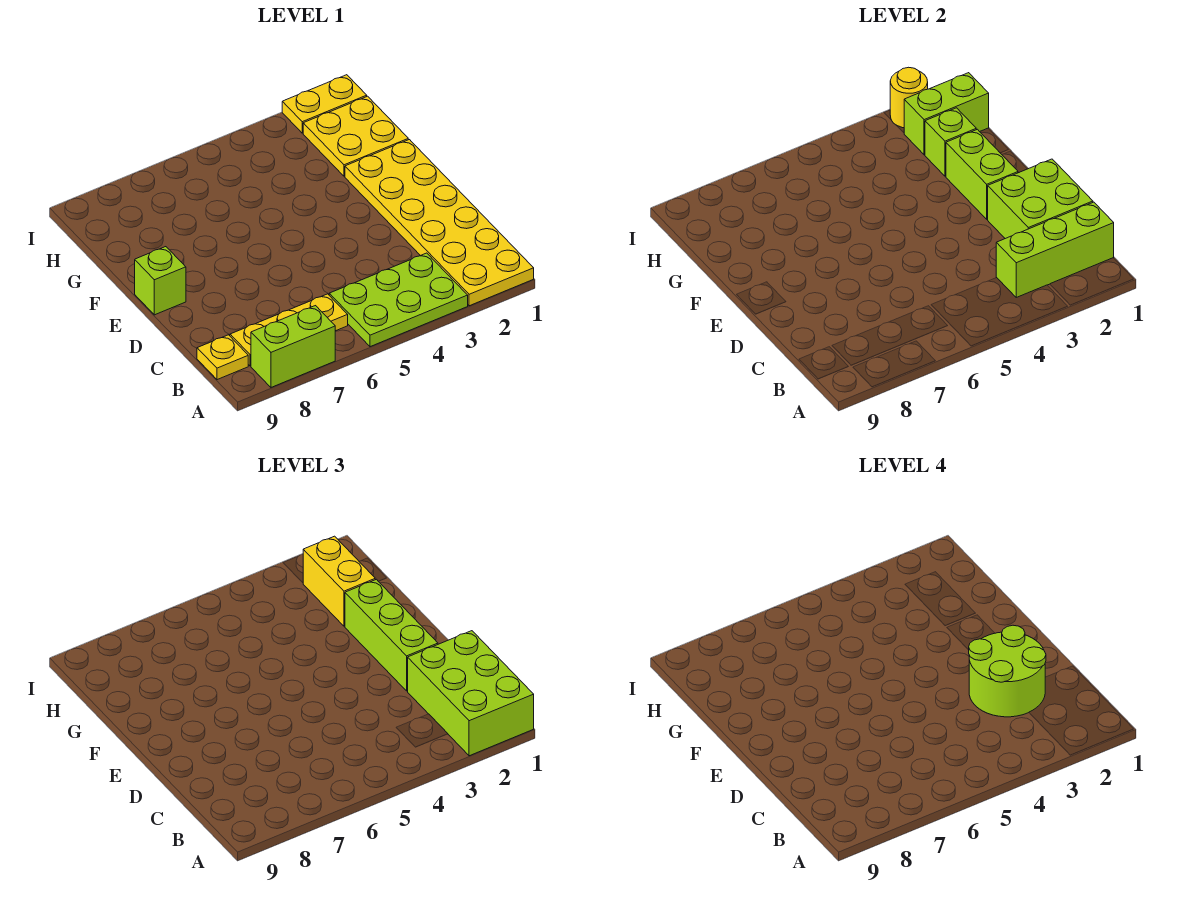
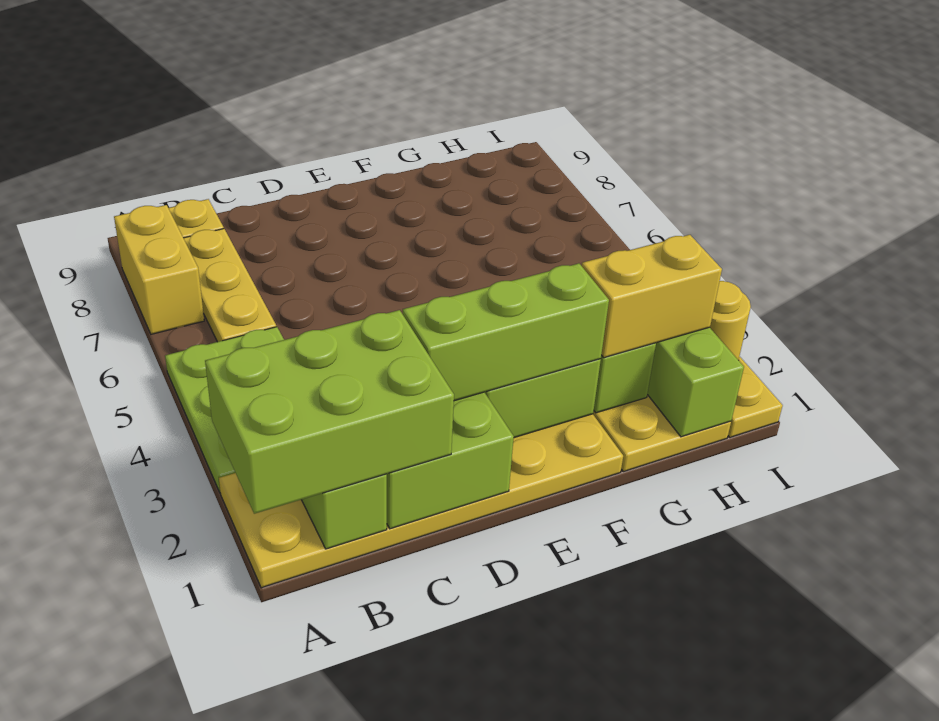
lime brick A7:A8 level 1 -> yellow brick A7:A8 level 1
lime round brick C2:D3 level 4 -> none
lime brick E9 level 1 -> none

